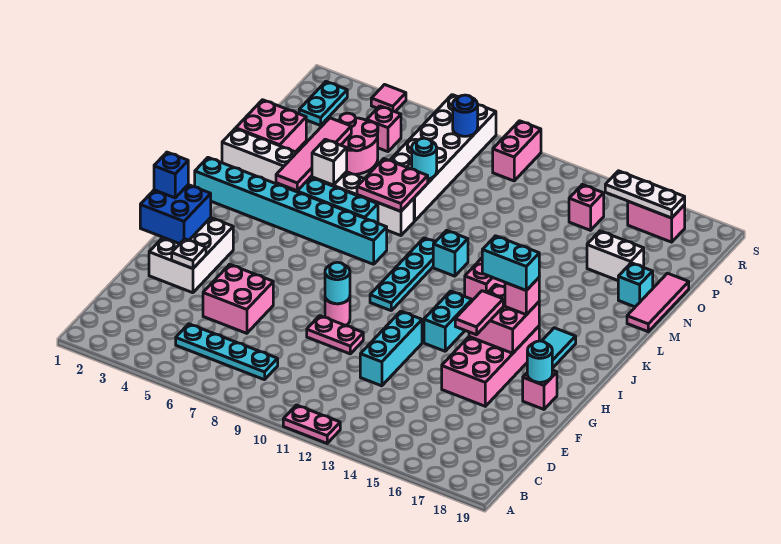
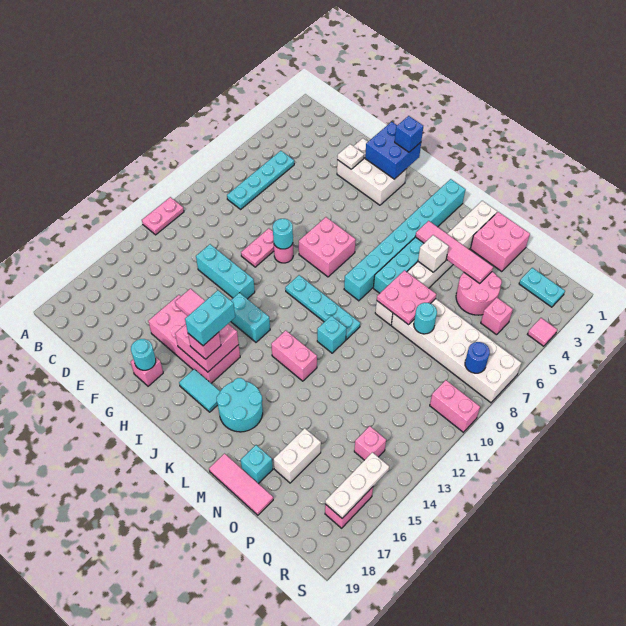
pink brick E5:F6 level 1 -> pink brick H7:I8 level 1
none -> cyan round brick K16:L17 level 1

